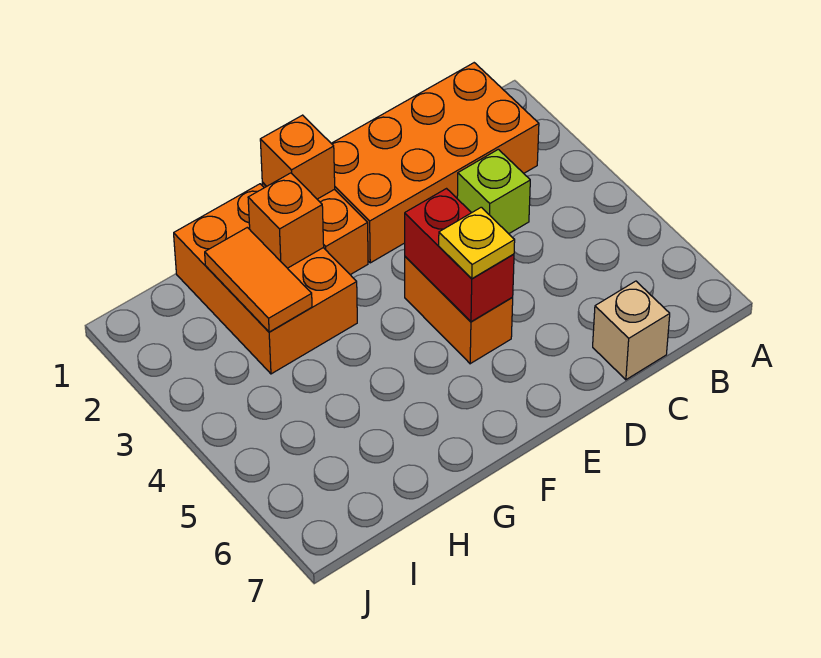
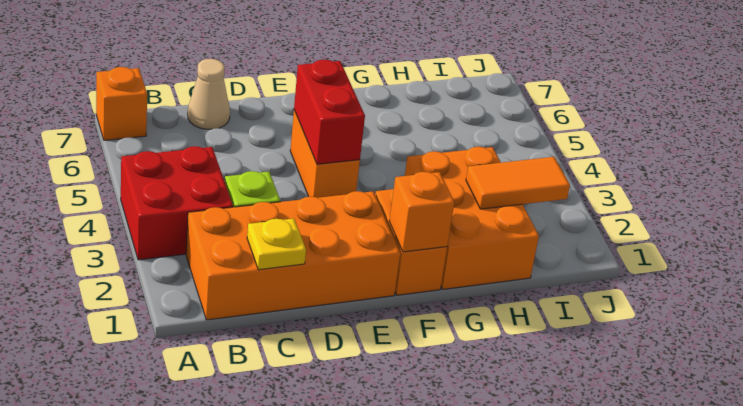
none -> red brick A3:B4 level 1
tan brick C7 level 1 -> tan cone C7 level 1
yellow plate E5 level 3 -> yellow plate C1 level 2
orange brick G2 level 2 -> orange brick A7 level 1
orange tile H2:H3 level 2 -> orange tile H2:I2 level 2

